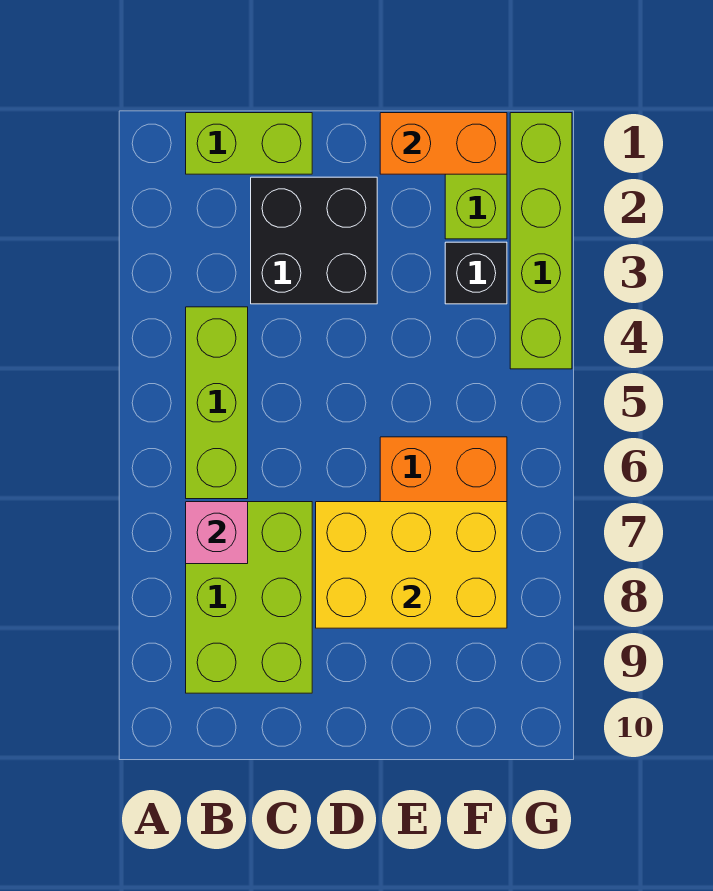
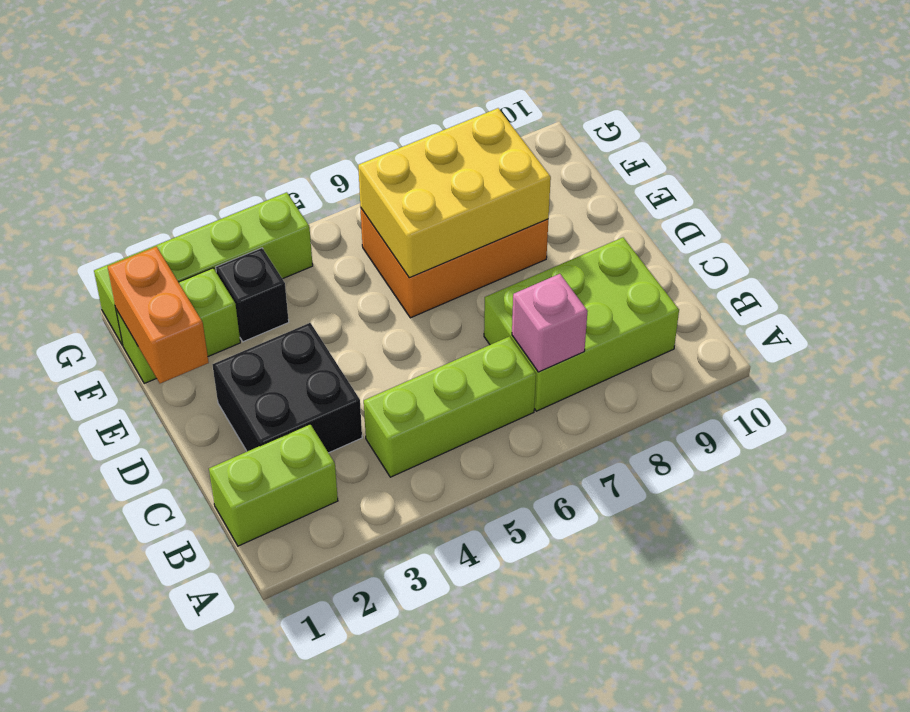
lime brick B1:C1 level 1 -> lime brick B1:B2 level 1
yellow brick D7:F8 level 2 -> yellow brick E6:F8 level 2

